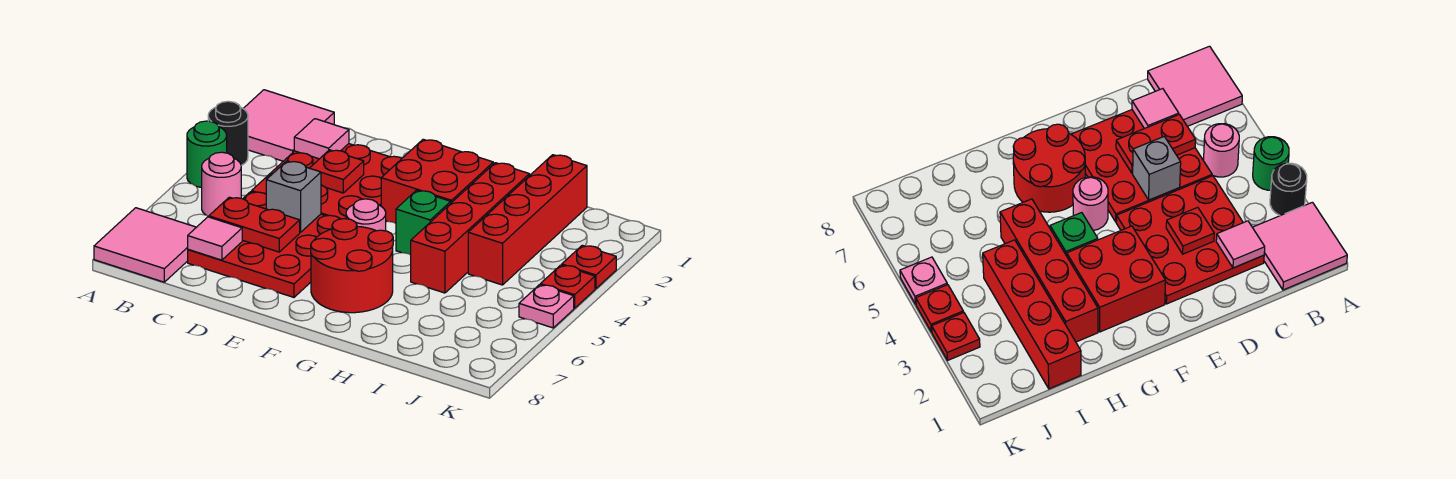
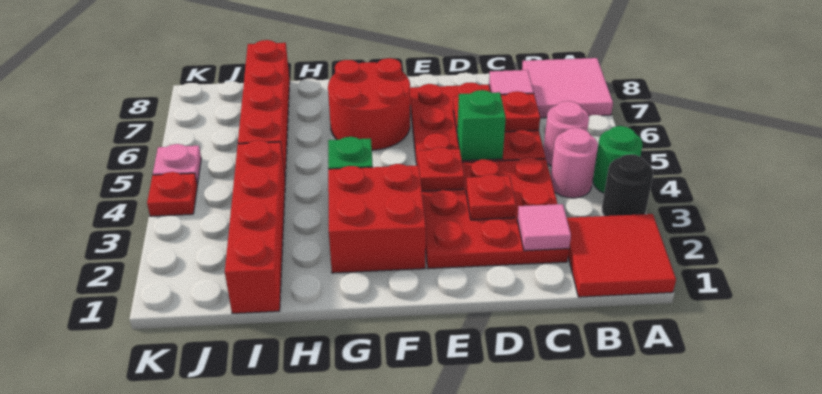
pink tile A1:B2 level 1 -> red tile A1:B2 level 1
grey brick D5 level 2 -> green brick D5 level 2
pink round brick F5 level 1 -> pink round brick B4 level 1
red brick H2:H5 level 1 -> red brick I5:I8 level 1
red plate K3 level 1 -> red plate E4 level 2

